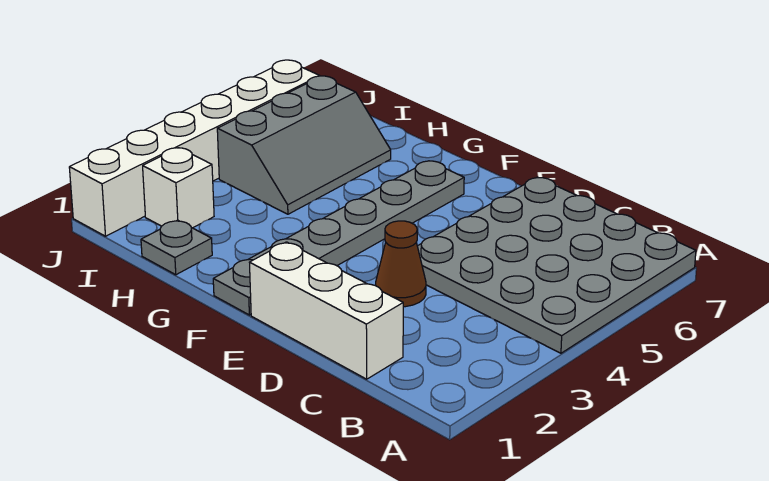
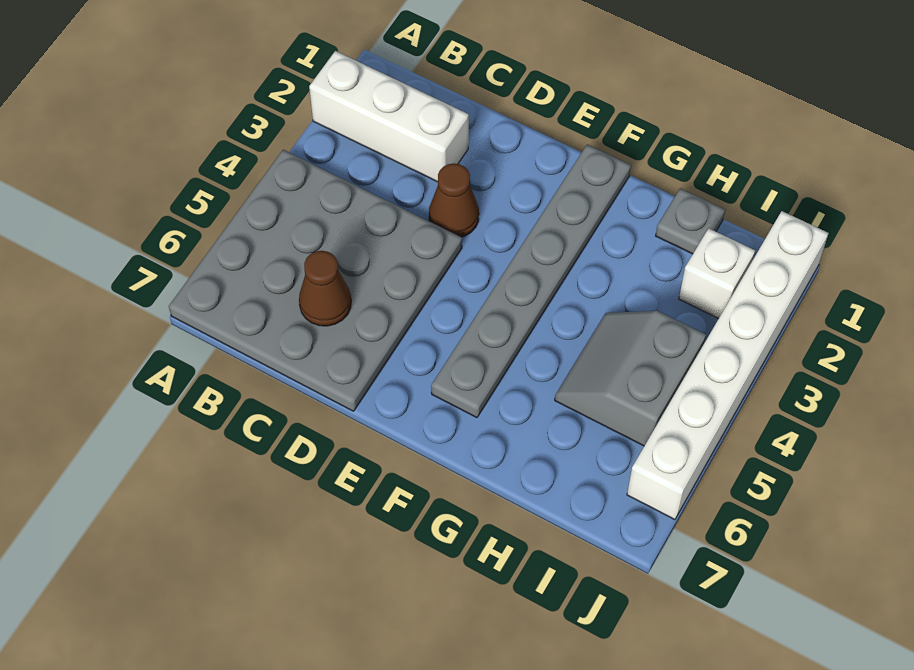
white brick C1:E1 level 1 -> white brick A2:C2 level 1
none -> brown cone C6 level 2
grey slope H4:I6 level 1 top I -> grey slope H4:I5 level 1 top I

